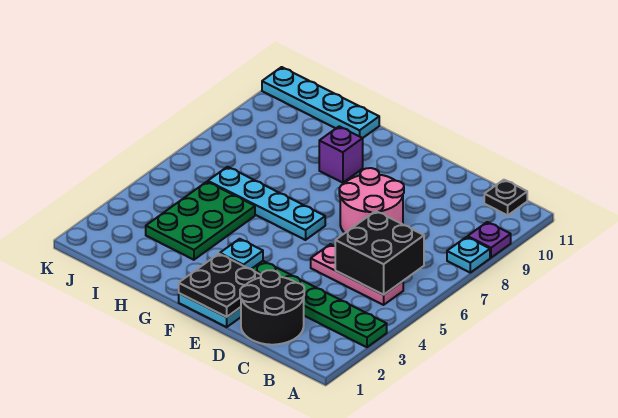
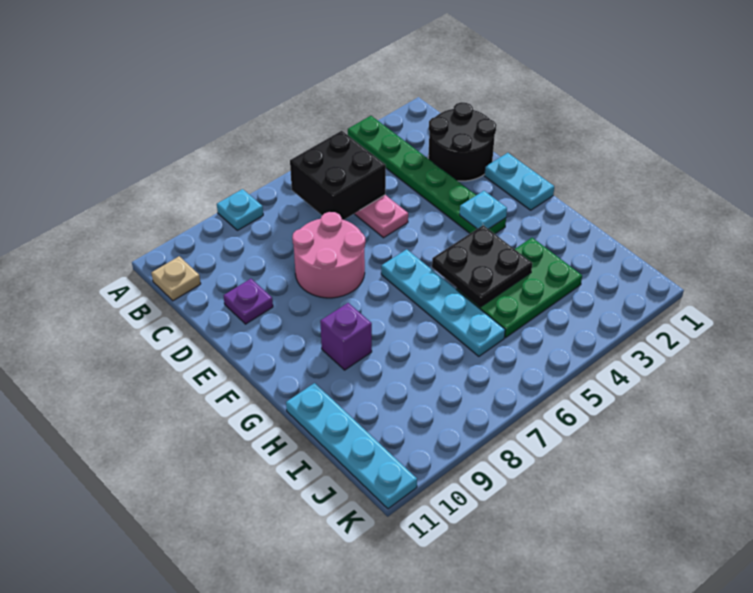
purple plate A9 level 1 -> purple plate D10 level 1
black plate B11 level 1 -> tan plate B11 level 1
black plate E1:F2 level 2 -> black plate G4:H5 level 2

